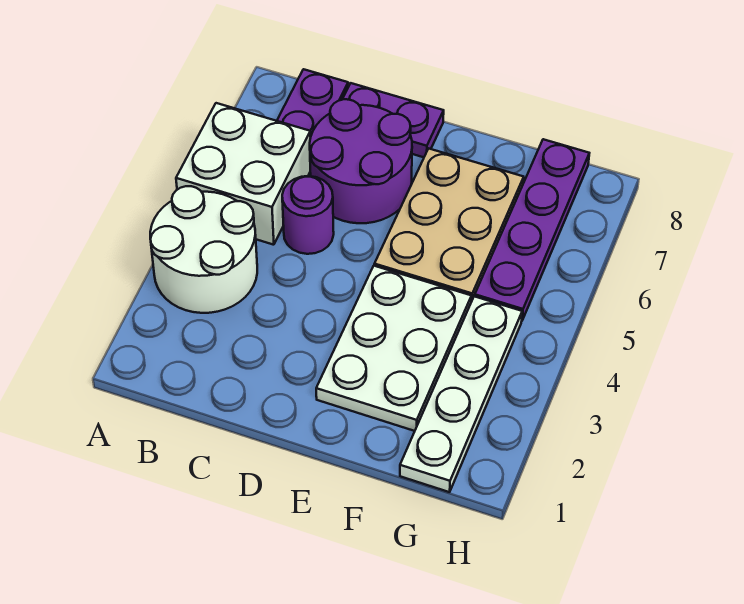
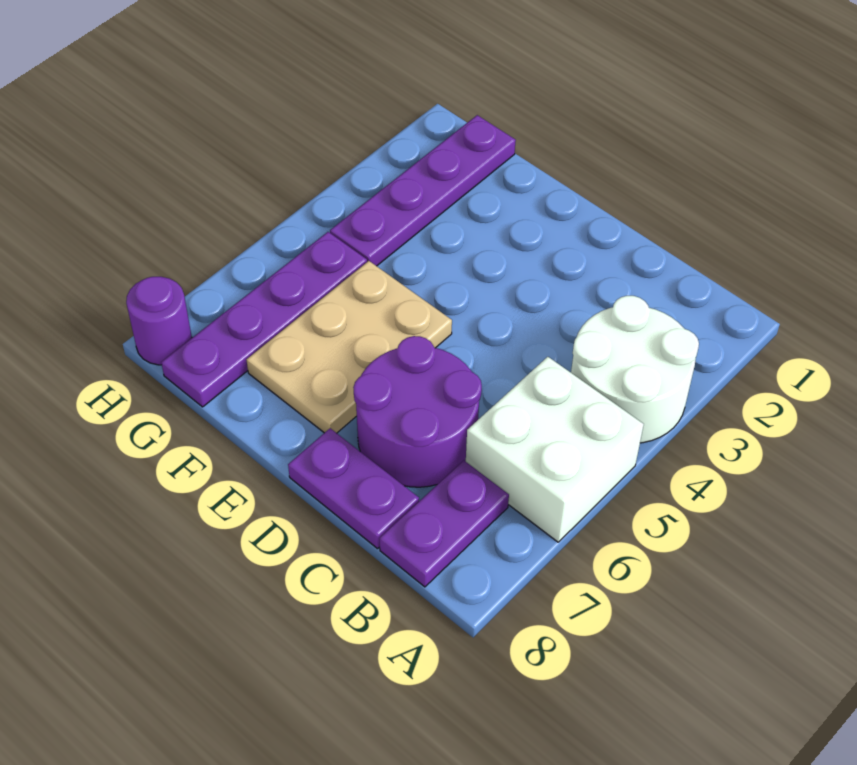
purple round brick C5 level 1 -> purple round brick H8 level 1
white plate E2:F4 level 1 -> none
white plate G1:G4 level 1 -> purple plate G1:G4 level 1

